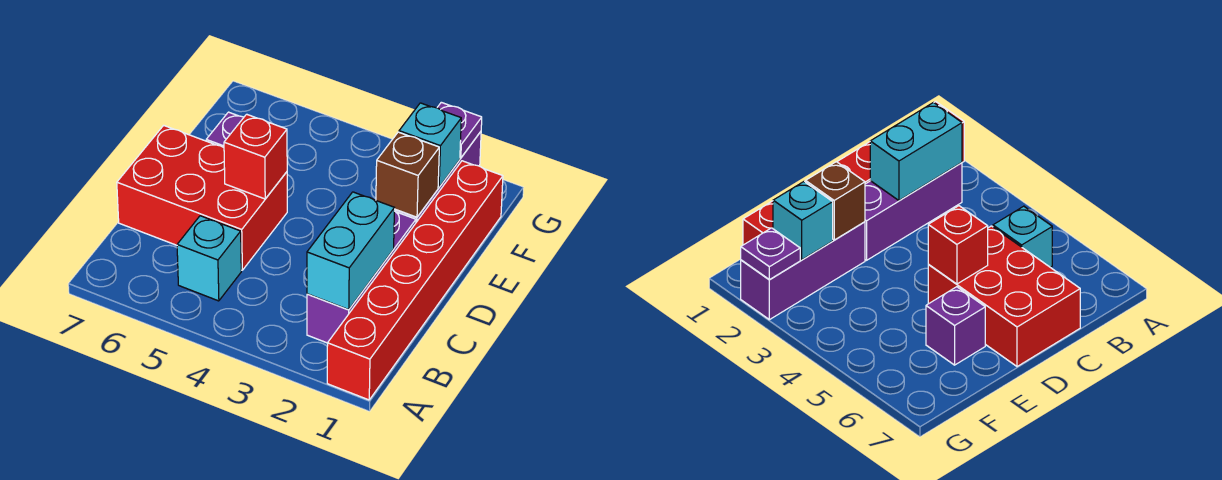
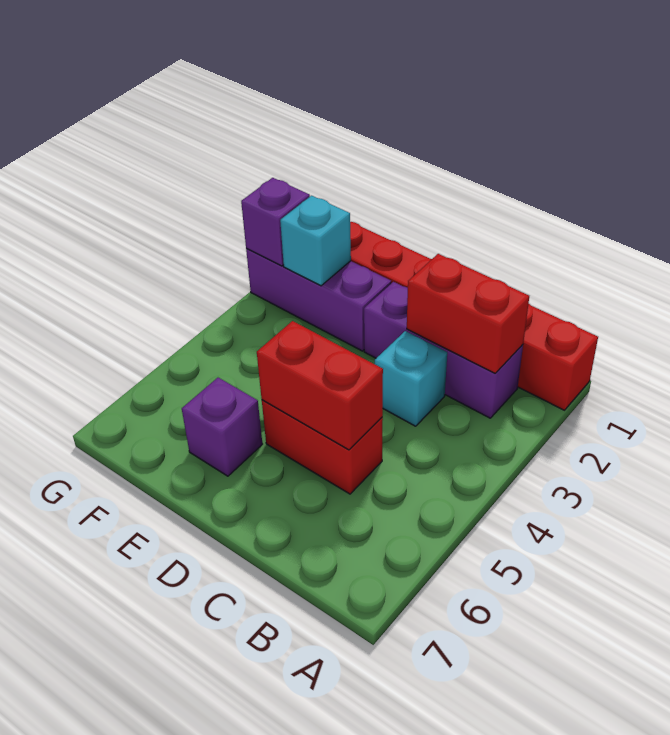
cyan brick B2:C2 level 2 -> red brick B2:C2 level 2
cyan brick B5 level 1 -> cyan brick C3 level 1
red brick C5:D7 level 1 -> red brick C5:D5 level 1
red brick D5 level 2 -> red brick C5:D5 level 2
brown brick E2 level 2 -> none
purple plate G2 level 2 -> purple brick G2 level 2

